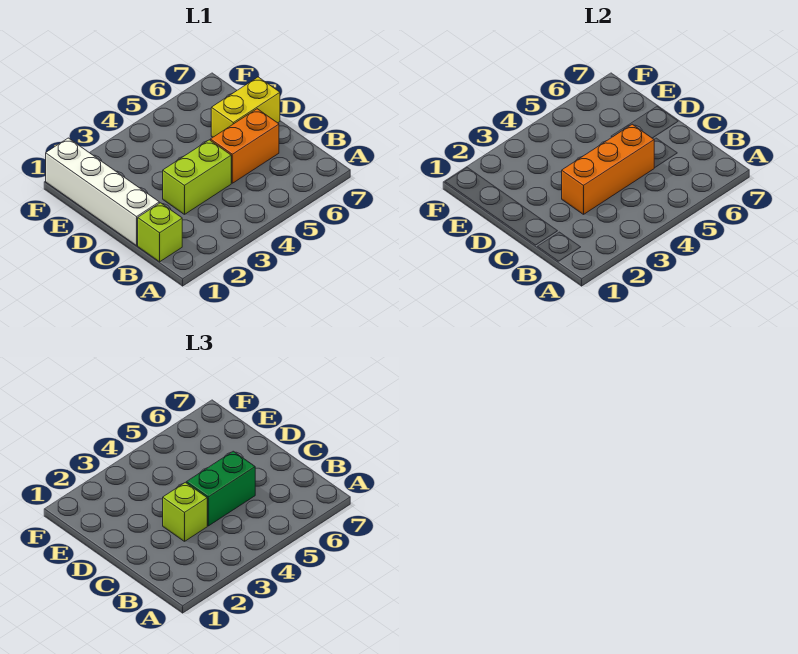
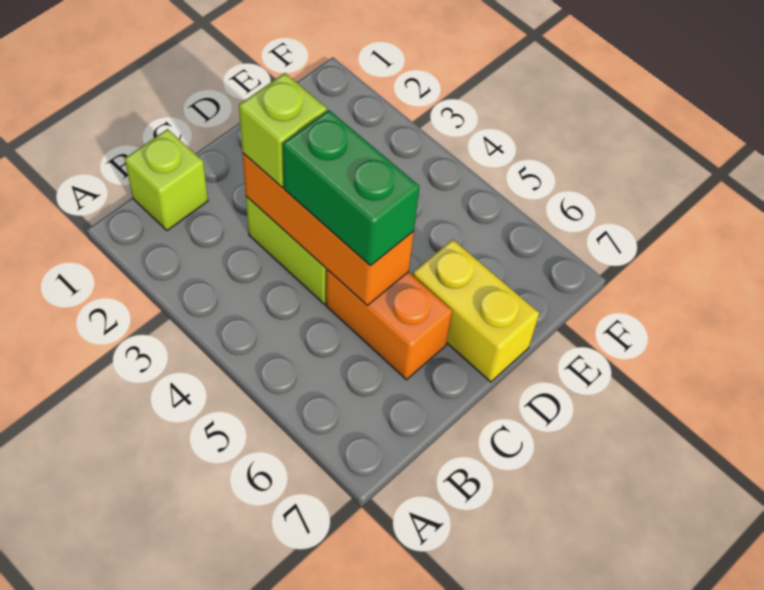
white brick C1:F1 level 1 -> none

